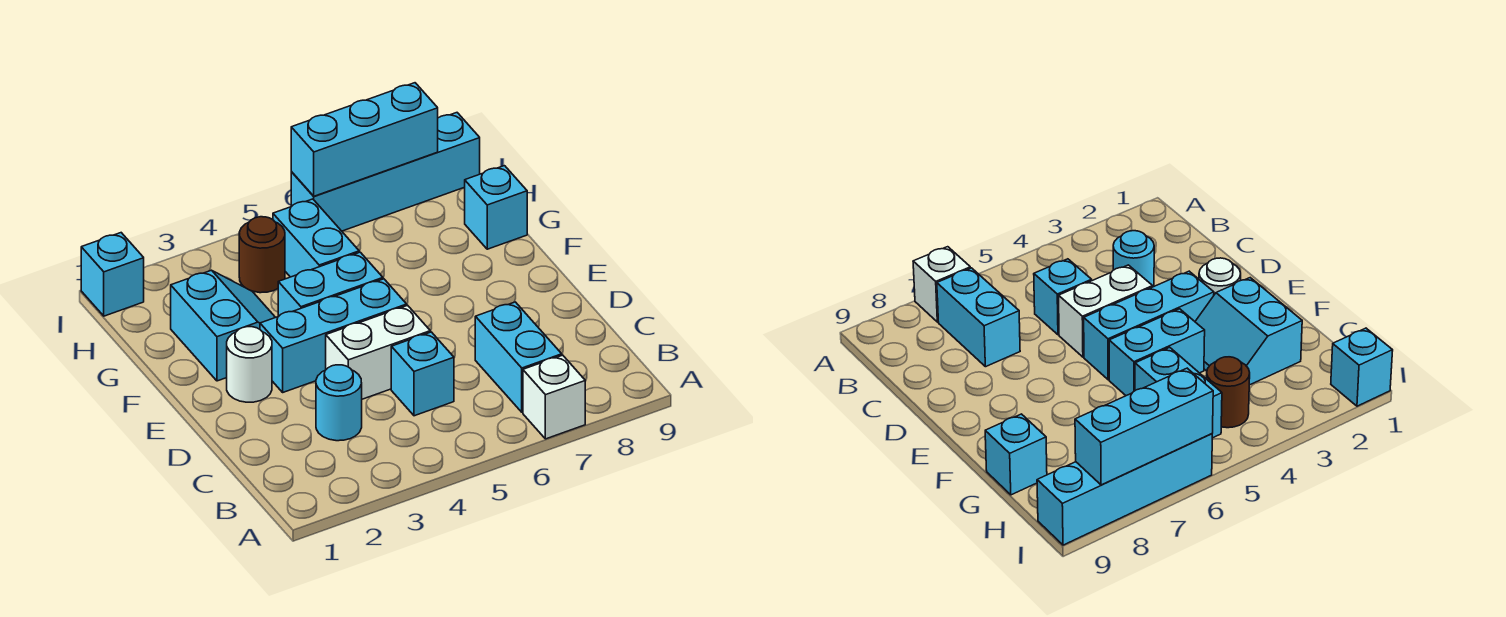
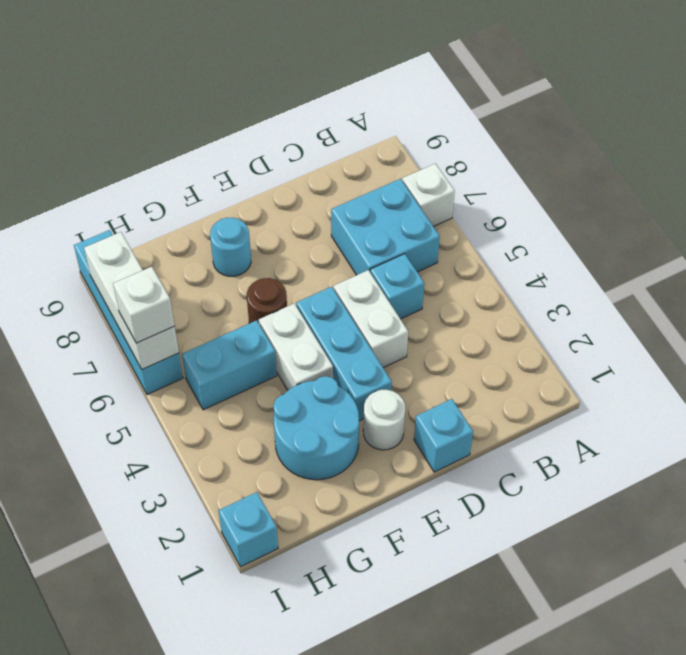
cyan brick B7:C7 level 1 -> cyan brick B6:C7 level 1
cyan round brick C3 level 1 -> cyan round brick F8 level 1
cyan slope F2:G3 level 1 top 2 -> cyan round brick F2:G3 level 1
cyan brick F4:F5 level 1 -> white brick F4:F5 level 1
cyan brick G9 level 1 -> cyan brick D1 level 1
brown round brick H4 level 1 -> brown round brick F6 level 1
cyan brick I6:I8 level 2 -> white brick I6:I8 level 2
none -> white brick I6 level 3

